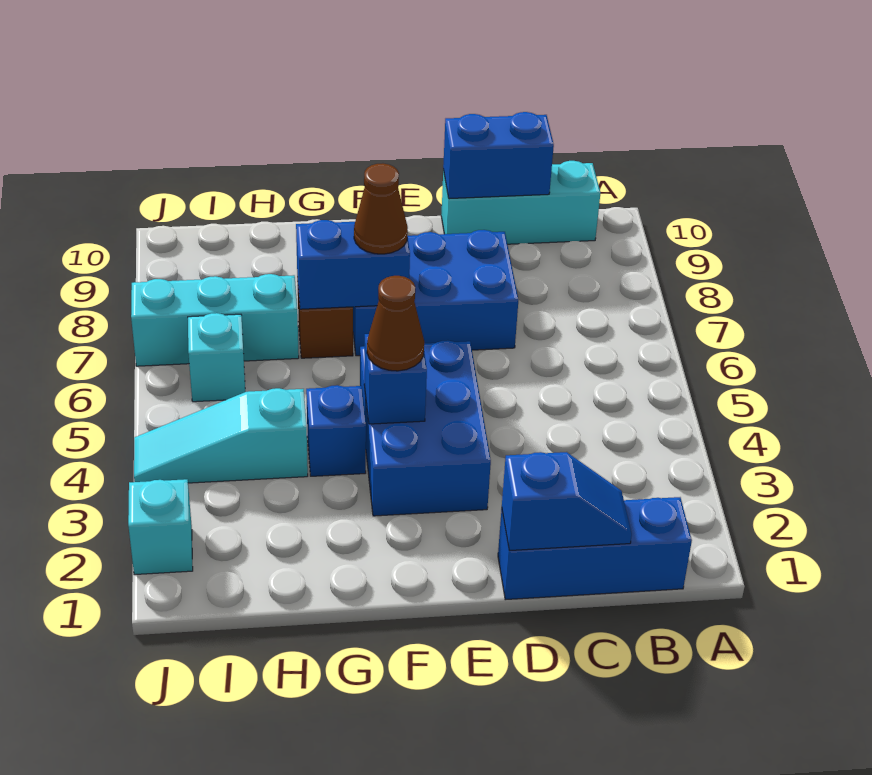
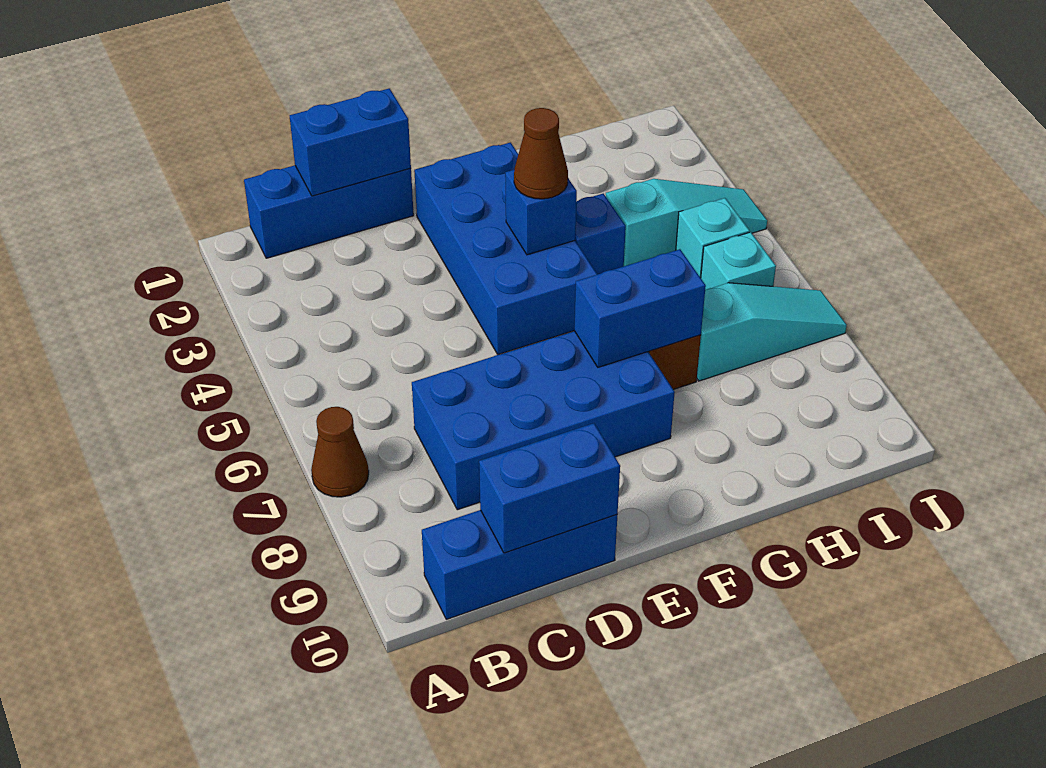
cyan brick B10:D10 level 1 -> blue brick B10:D10 level 1
blue slope C1:D1 level 2 top D -> blue brick C1:D1 level 2
blue brick D7:F8 level 1 -> blue brick C7:F8 level 1
blue brick E3:F5 level 1 -> blue brick E2:F5 level 1
brown cone F7 level 3 -> brown cone A7 level 1
cyan brick H7:J7 level 1 -> cyan slope H7:J7 level 1 top H
cyan brick J2 level 1 -> cyan brick I5 level 1

